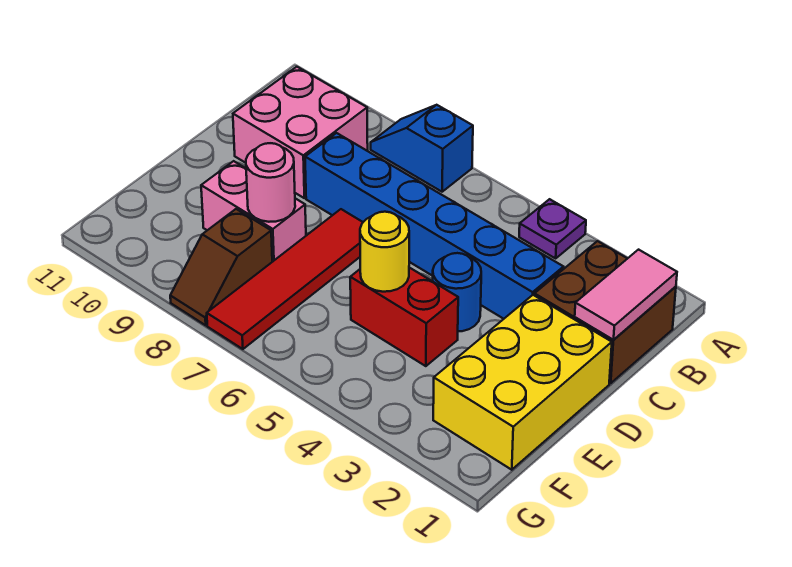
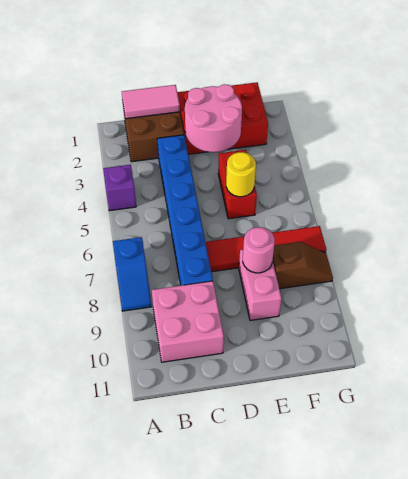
purple plate A4 level 1 -> purple brick A4 level 1
yellow brick D1:F2 level 1 -> red brick D1:F2 level 1
none -> pink round brick D2:E3 level 2
blue round brick D4 level 1 -> none

